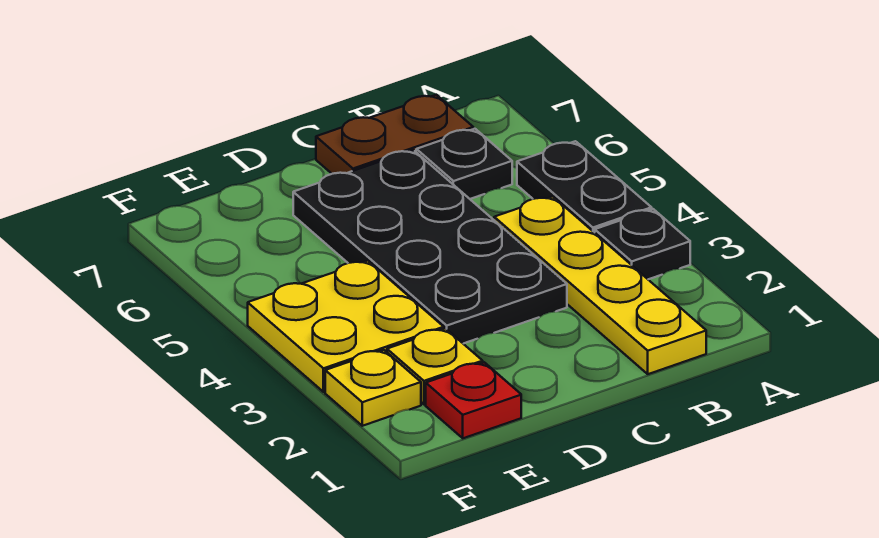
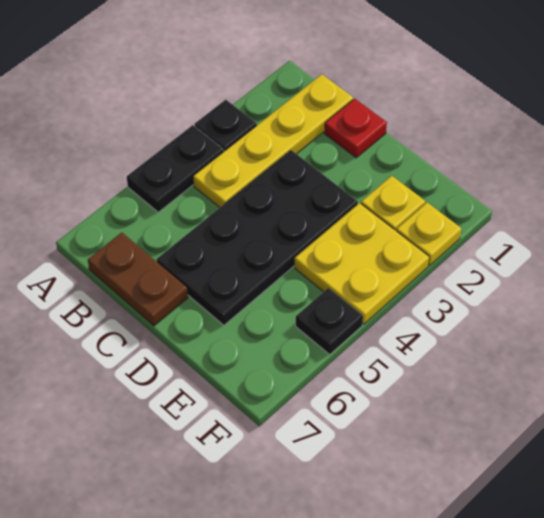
black plate B6 level 1 -> black plate F5 level 1
red plate E1 level 1 -> red plate C1 level 1

